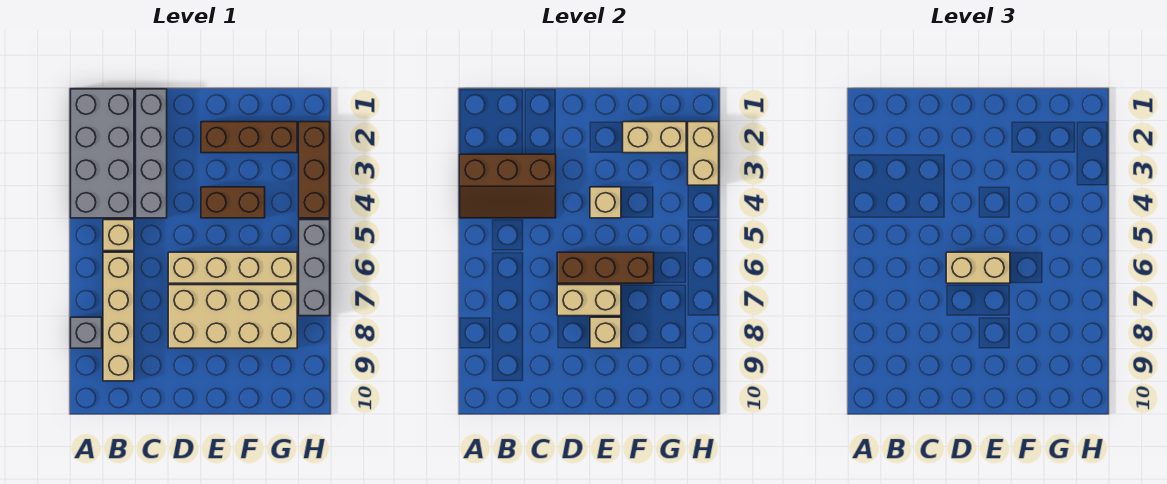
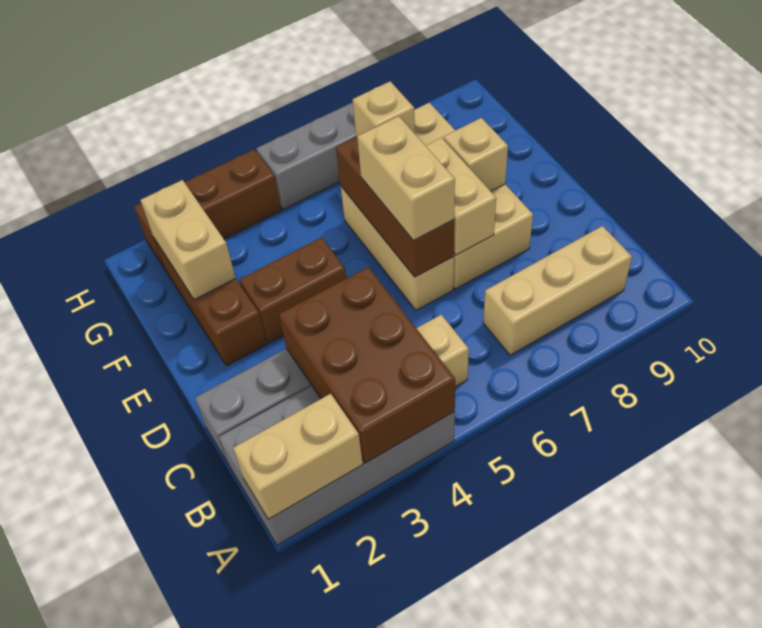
brown slope A3:C4 level 2 top 3 -> brown brick A3:C4 level 2
grey brick A8 level 1 -> none
tan brick B6:B9 level 1 -> tan brick B7:B9 level 1
tan brick D6:G6 level 1 -> tan brick D6:F6 level 1
brown brick E4:F4 level 1 -> brown brick E3:E4 level 1
tan brick E4 level 2 -> tan brick G7 level 2
tan brick H2:H3 level 2 -> tan brick A1:A2 level 2

